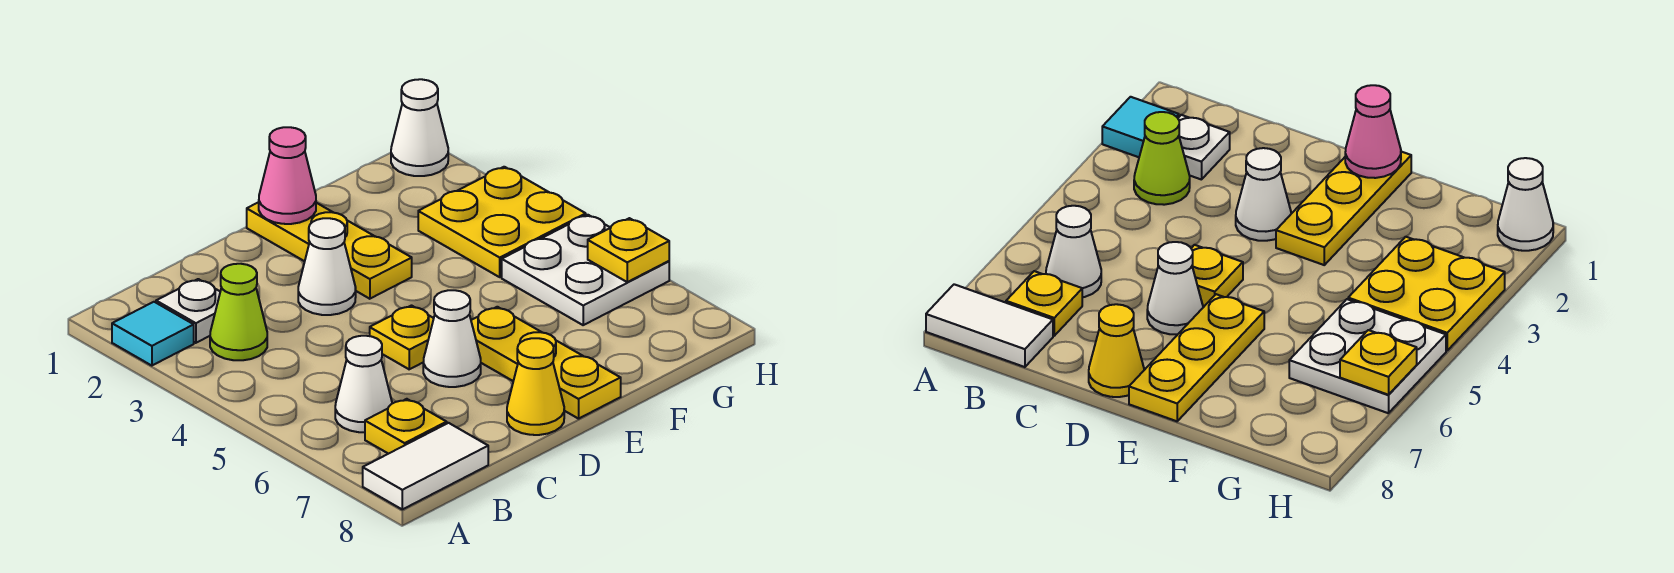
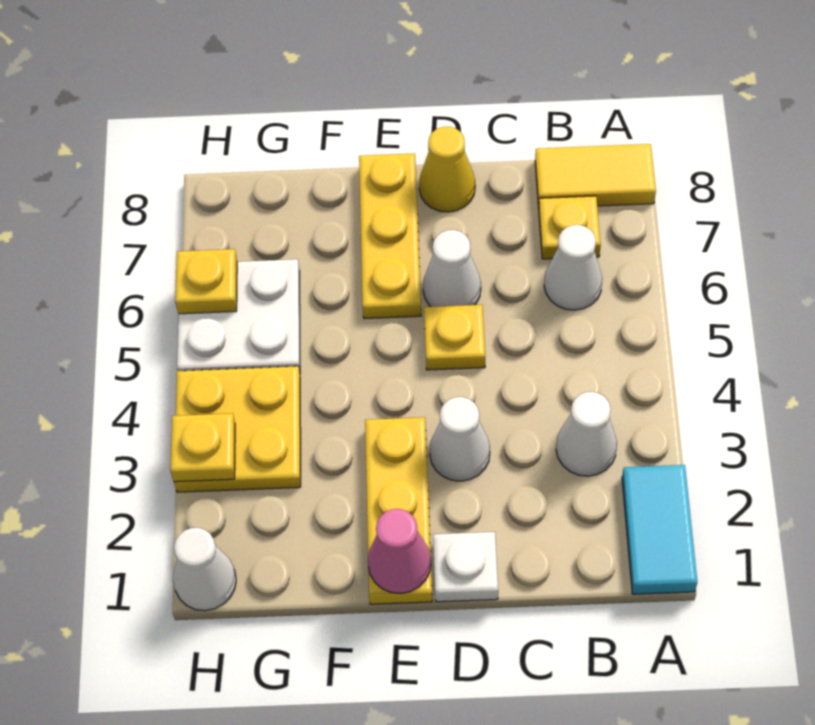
cyan tile A2 level 1 -> cyan tile A1:A2 level 1
white tile A8:B8 level 1 -> yellow tile A8:B8 level 1
white plate B2 level 1 -> white plate D1 level 1
lime cone B3 level 1 -> white cone B3 level 1
none -> yellow plate H3 level 2

